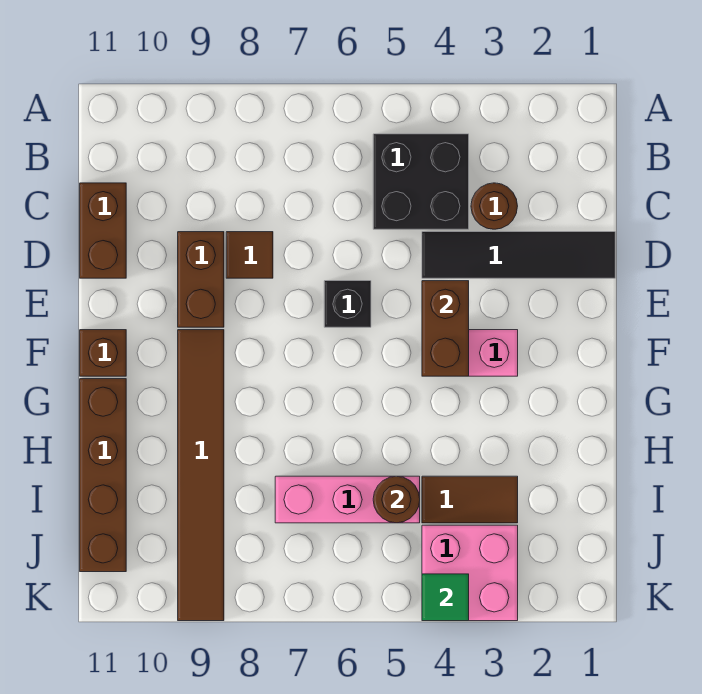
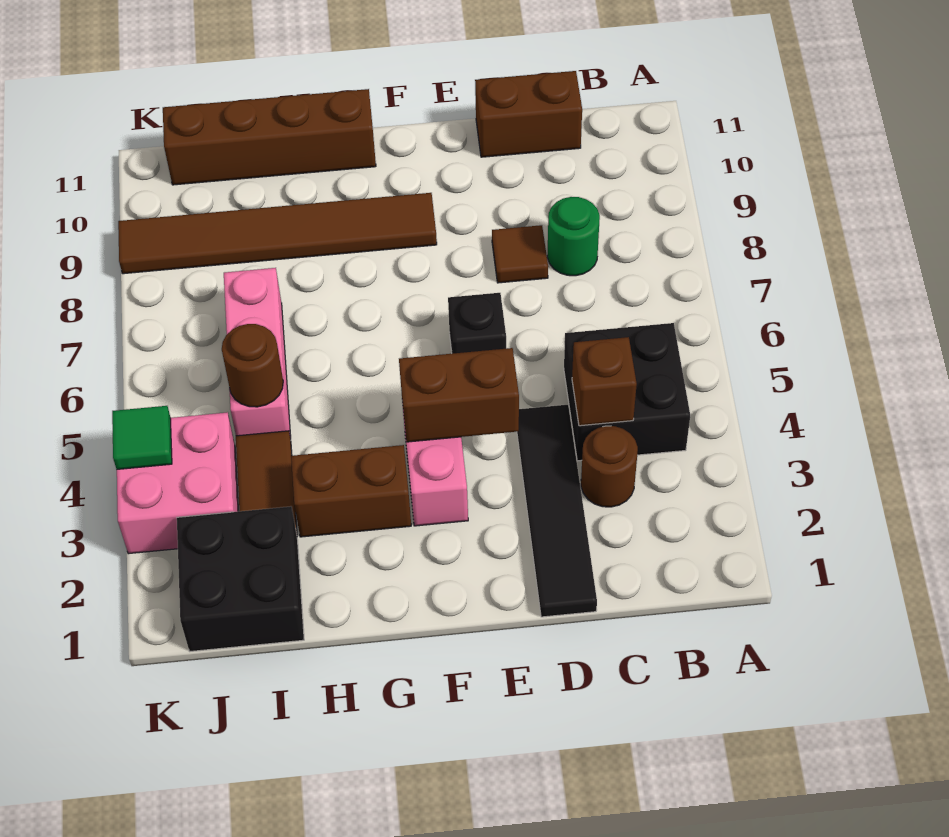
none -> green round brick C8 level 1
brown brick D9:E9 level 1 -> brown brick G3:H3 level 1
brown brick F11 level 1 -> brown brick C4 level 2
none -> black brick I1:J2 level 1

